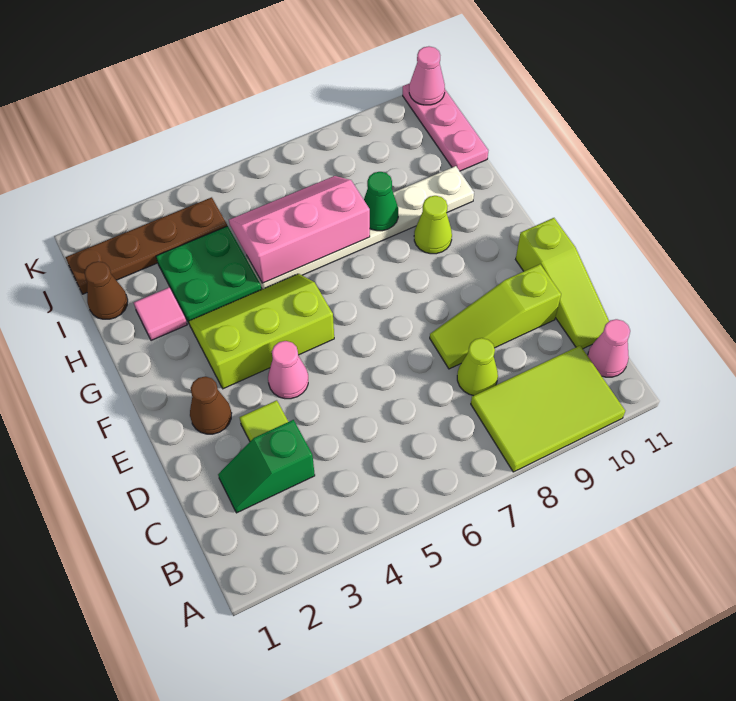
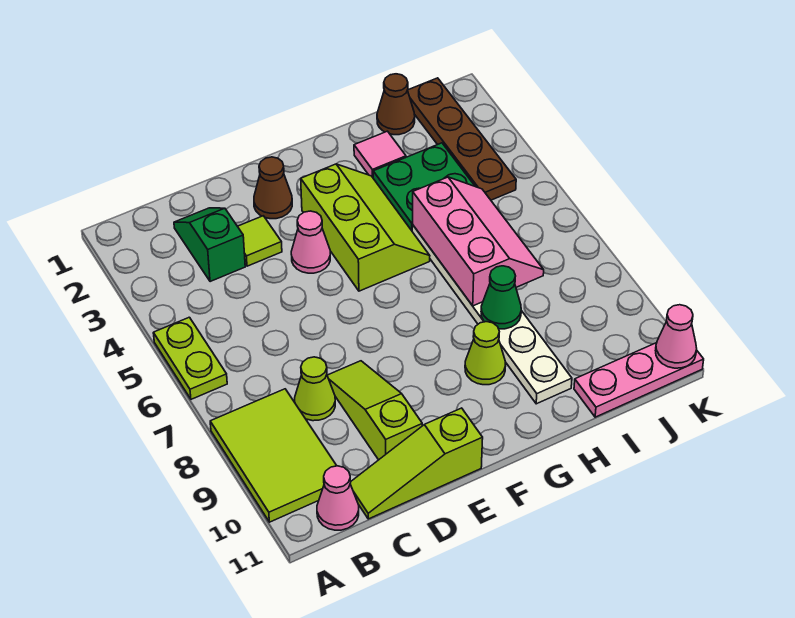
none -> lime plate A5:A6 level 1

